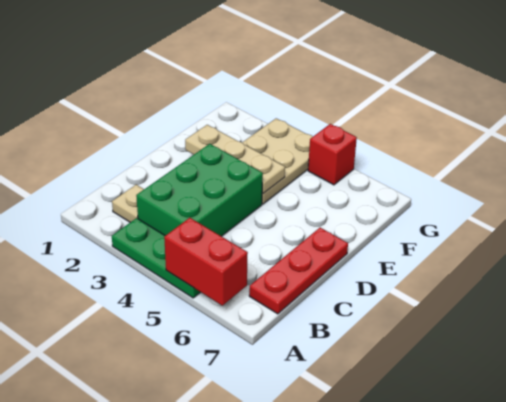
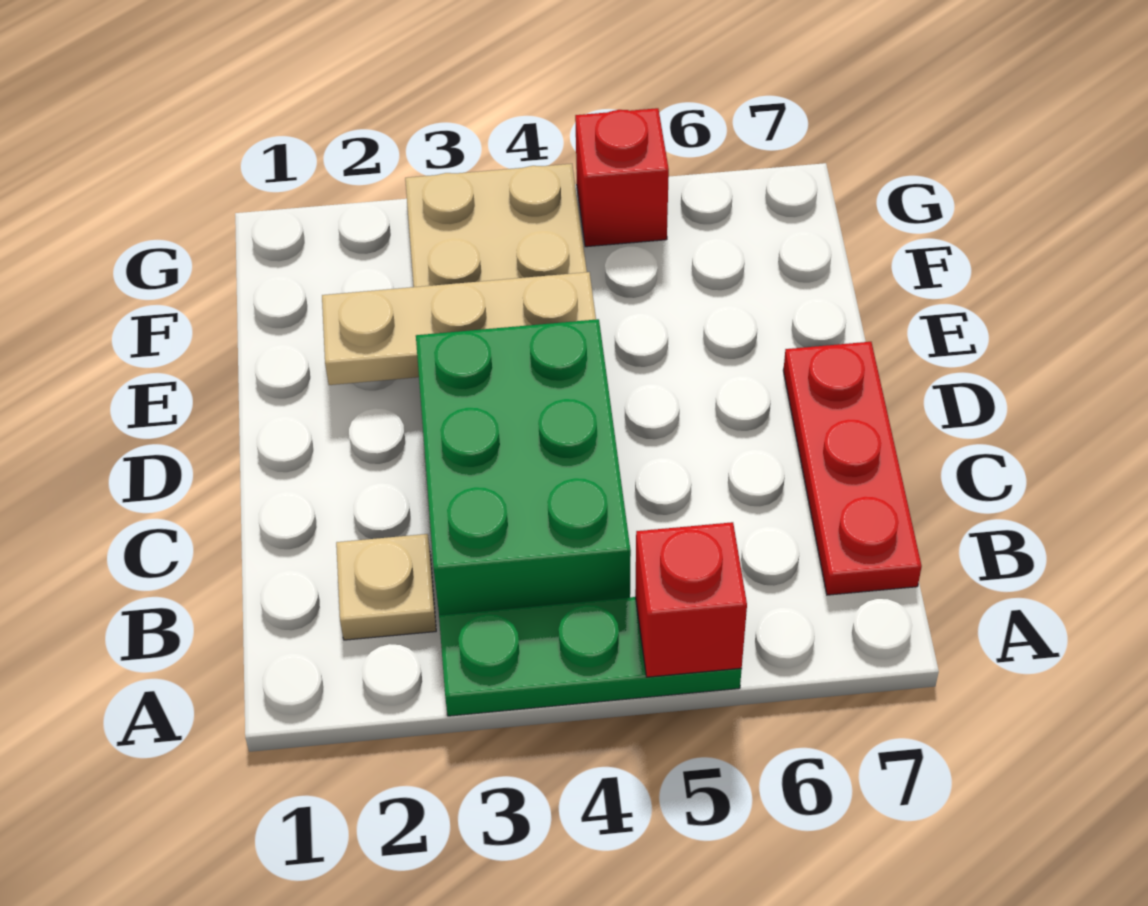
red brick A5:A6 level 2 -> red brick A5 level 2

